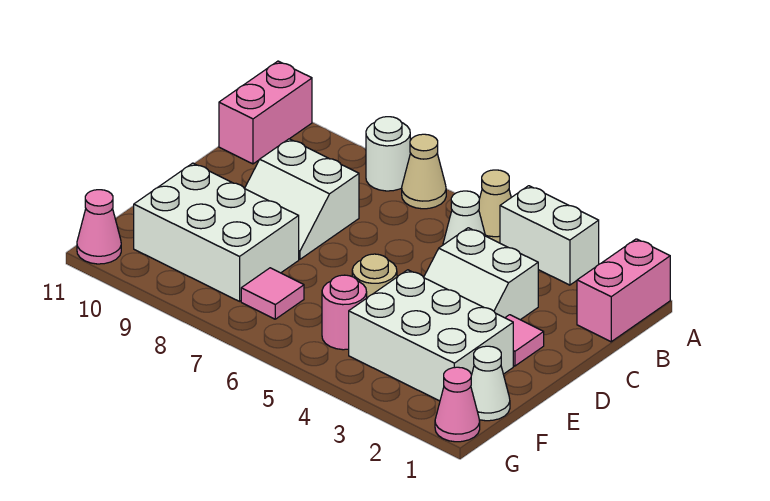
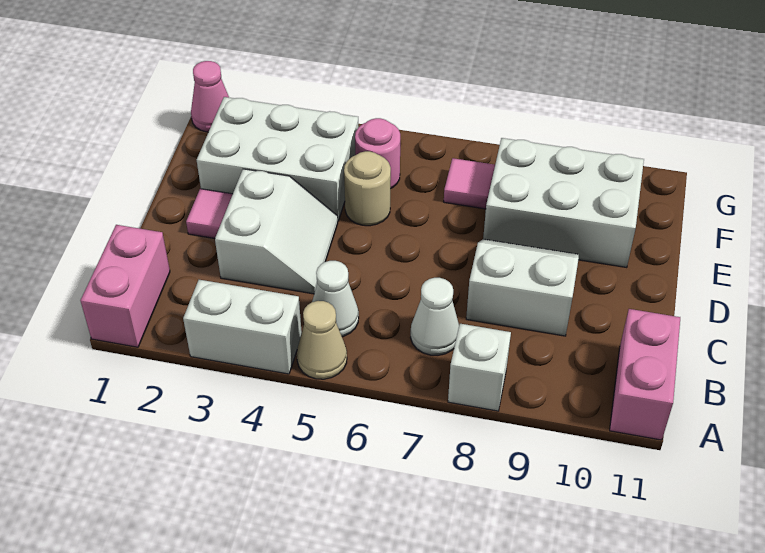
tan cone A7 level 1 -> none
white round brick A8 level 1 -> white brick A8 level 1
white slope C3:D4 level 1 top C -> white slope C3:D4 level 1 top 3
white cone F1 level 1 -> white cone B7 level 1
pink cone G11 level 1 -> none

